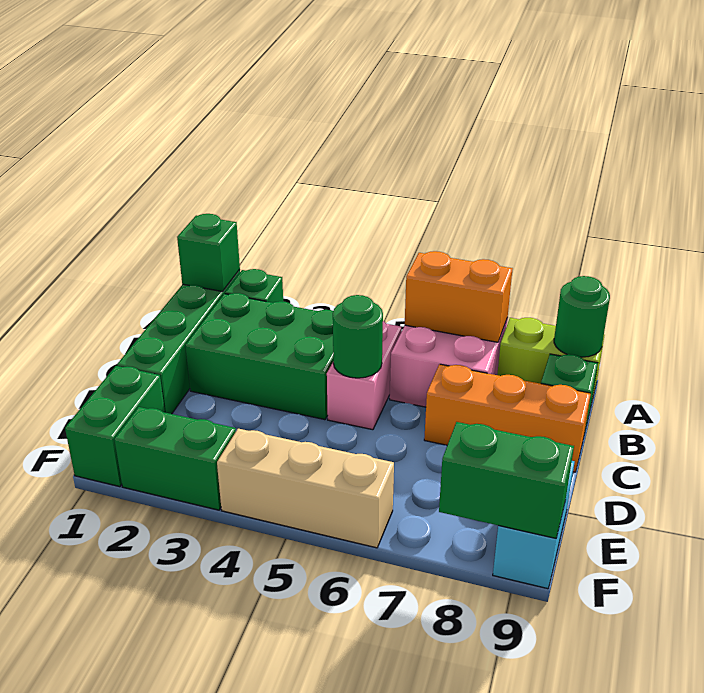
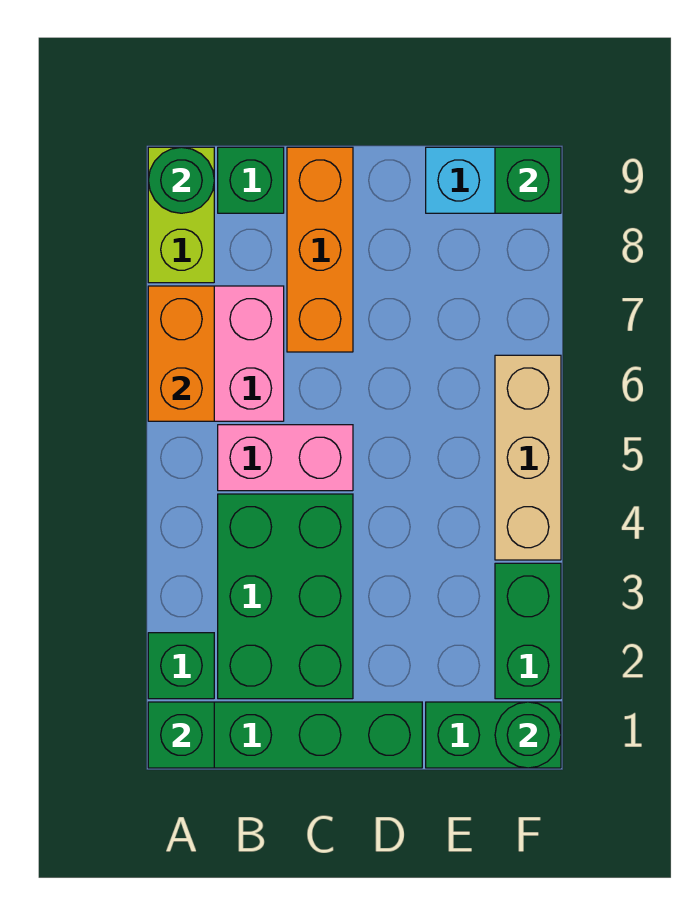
green round brick C5 level 2 -> green round brick F1 level 2
green brick F8:F9 level 2 -> green brick F9 level 2

